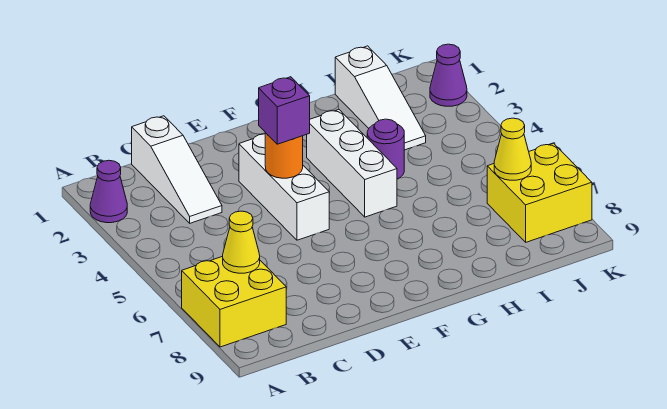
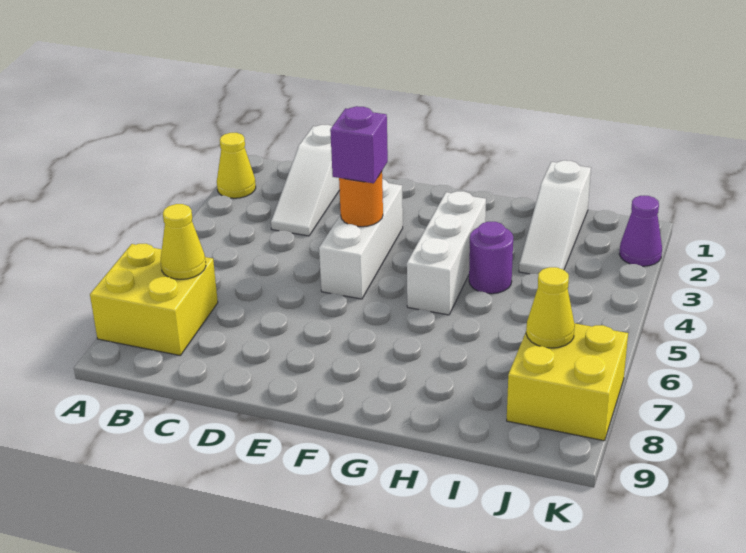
purple cone A2 level 1 -> yellow cone A2 level 1

